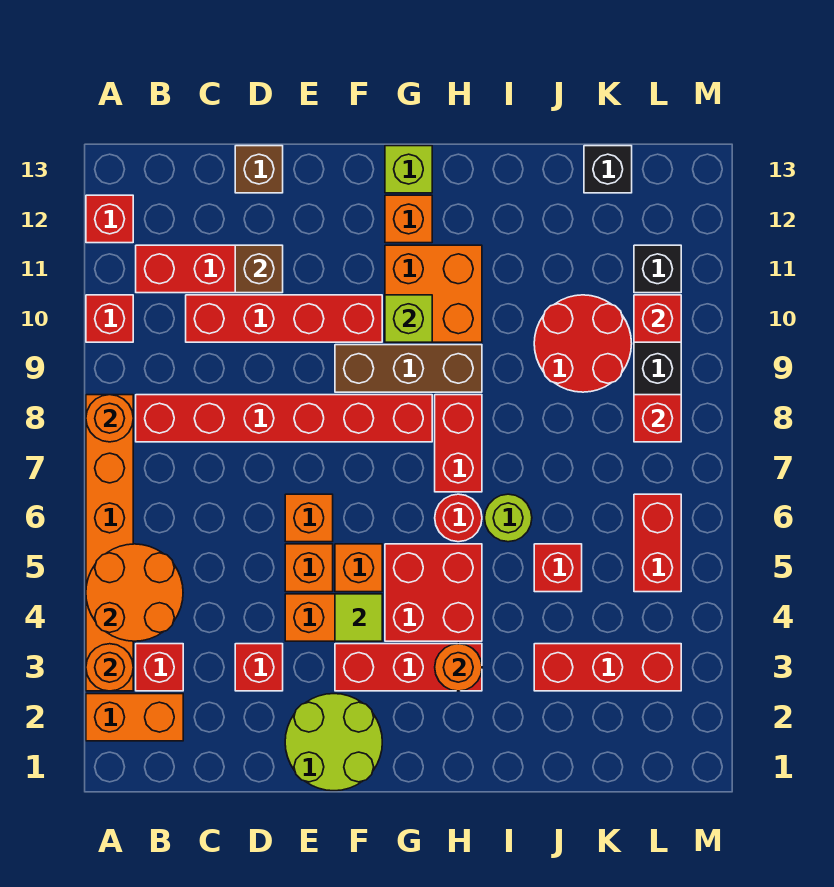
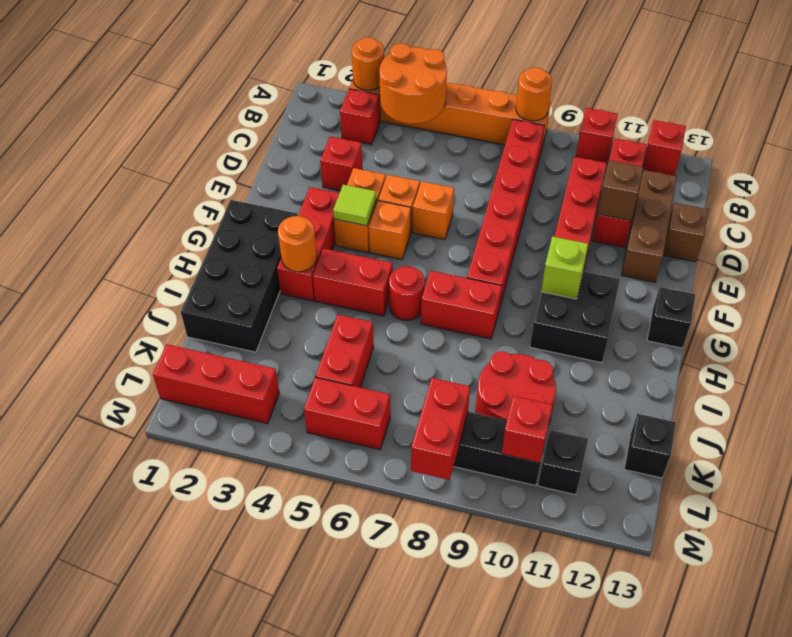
orange brick A2:B2 level 1 -> none
lime round brick E1:F2 level 1 -> none
brown brick F9:H9 level 1 -> brown brick C12:E12 level 1
none -> black brick G1:J2 level 1
red brick G4:H5 level 1 -> red brick H4:H5 level 1
orange brick G10:H11 level 1 -> black brick G10:H11 level 1
orange brick G12 level 1 -> none
lime brick G13 level 1 -> black brick G13 level 1
lime round brick I6 level 1 -> none
red brick J3:L3 level 1 -> red brick L1:L3 level 1
red brick J5 level 1 -> red brick J5:K5 level 1
red brick L8 level 2 -> red brick L8:M8 level 2

